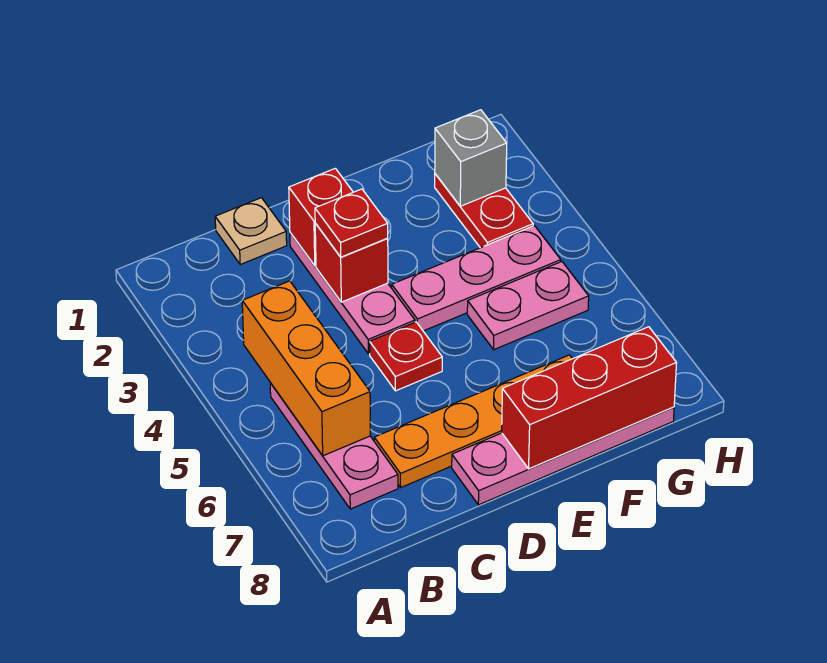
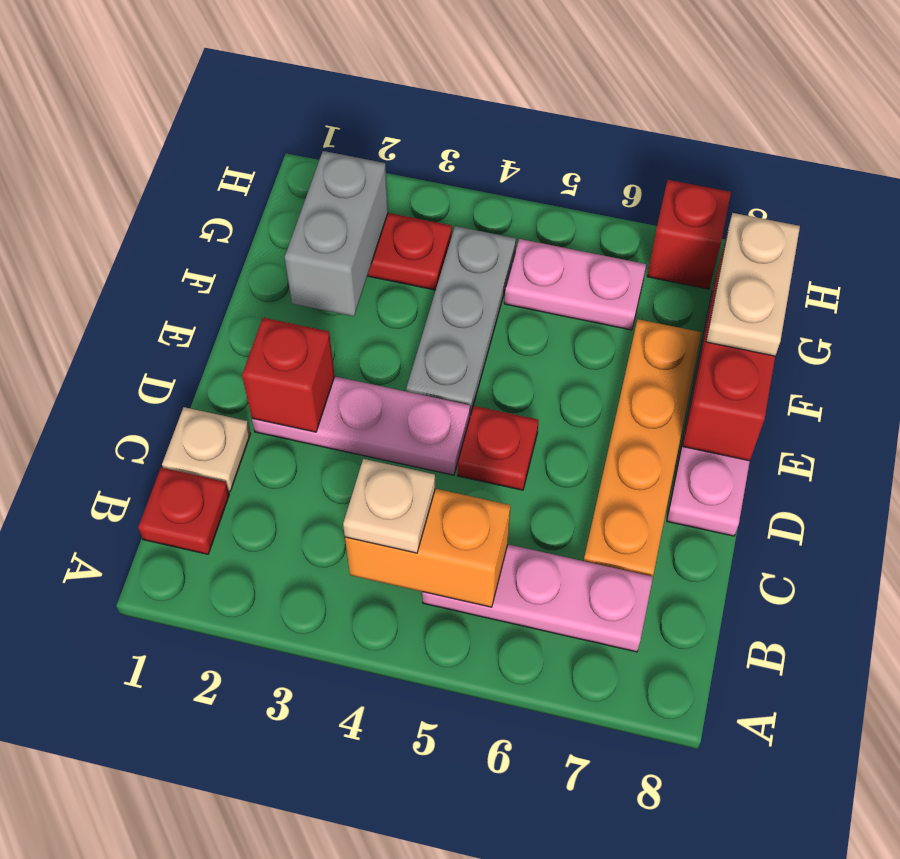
orange brick B4:B6 level 2 -> orange brick B4:B5 level 2
none -> tan plate B4 level 3
red brick D3 level 2 -> red brick H7 level 1
red plate D3 level 3 -> red plate B1 level 1
pink plate E4:G4 level 1 -> grey plate E4:G4 level 1
pink plate F5:G5 level 1 -> pink plate G5:G6 level 1
none -> tan plate F8:G8 level 3
grey brick G2 level 2 -> grey brick F2:G2 level 2

